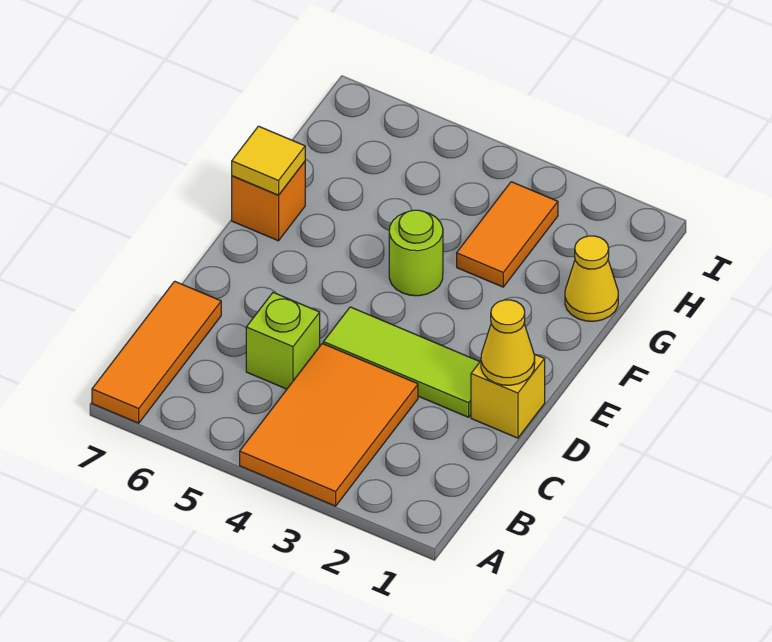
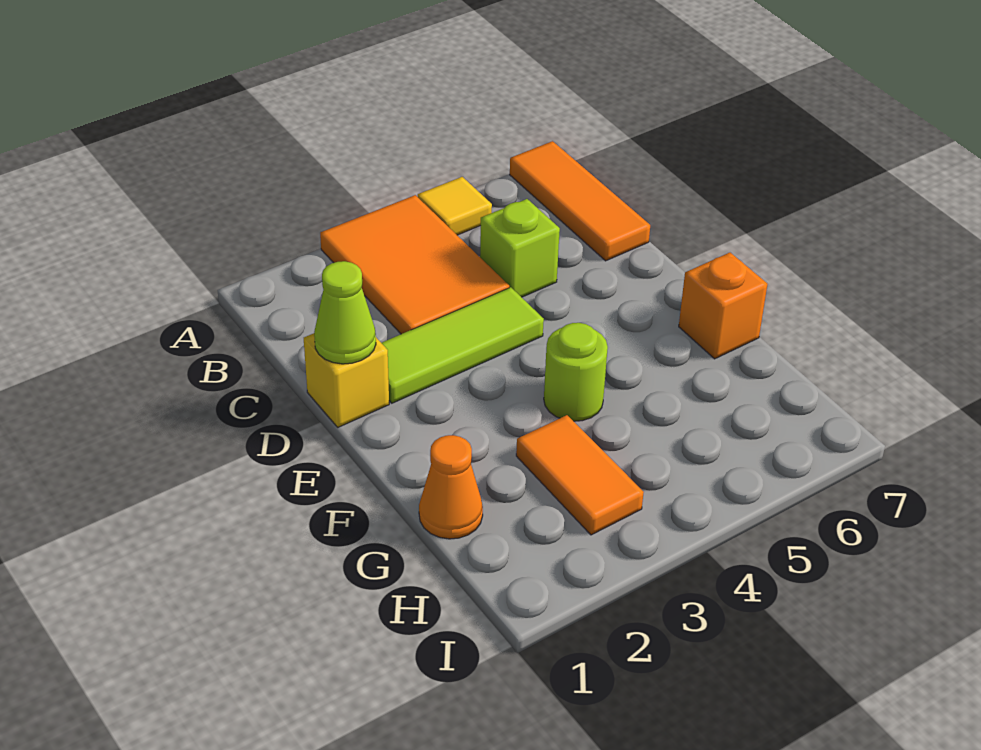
yellow cone D1 level 2 -> lime cone D1 level 2
yellow tile F7 level 2 -> yellow tile A5 level 1
yellow cone G1 level 1 -> orange cone G1 level 1

